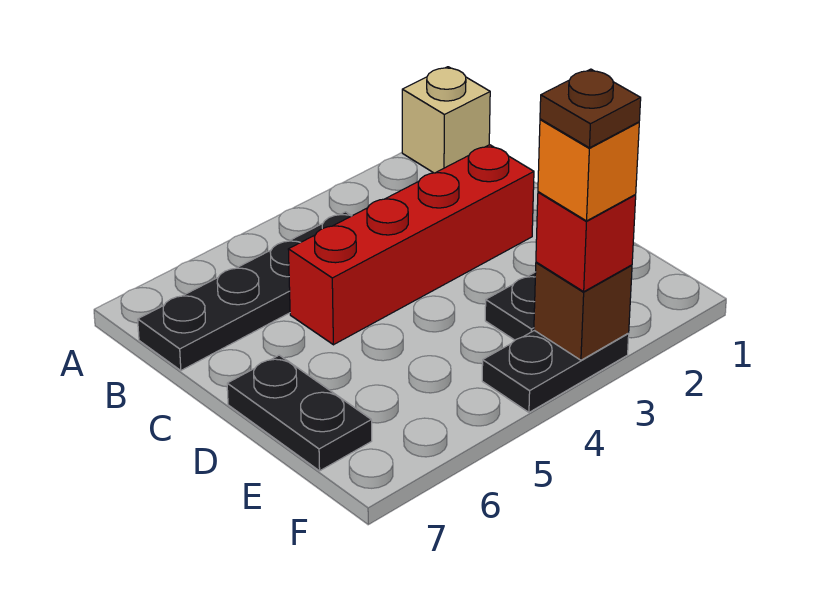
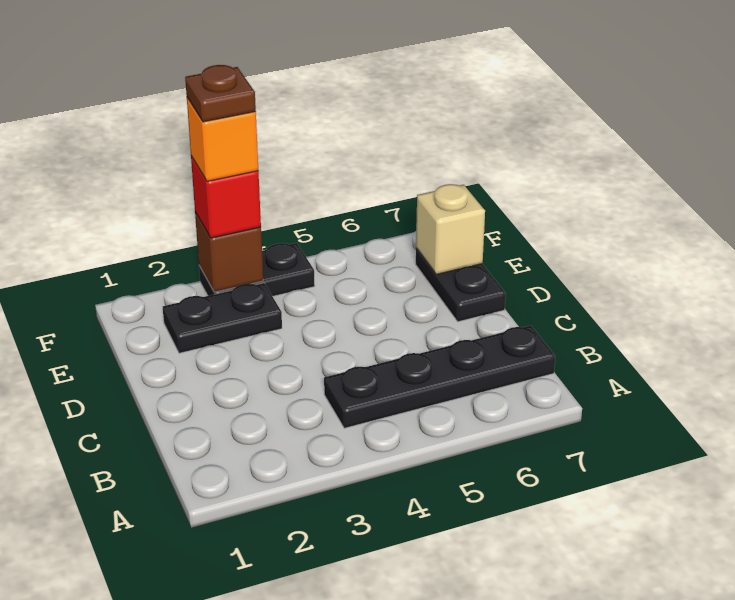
tan brick A1 level 1 -> tan brick E7 level 2
red brick C2:C5 level 1 -> none

